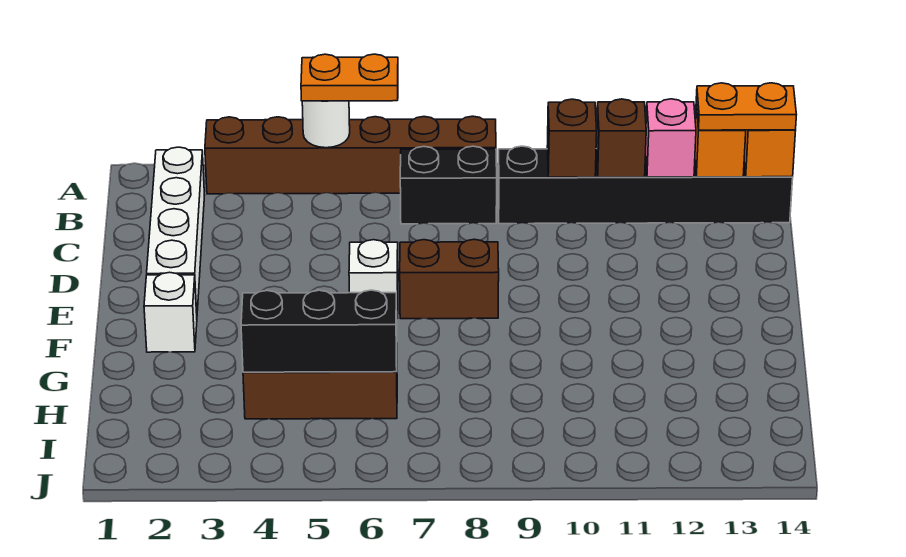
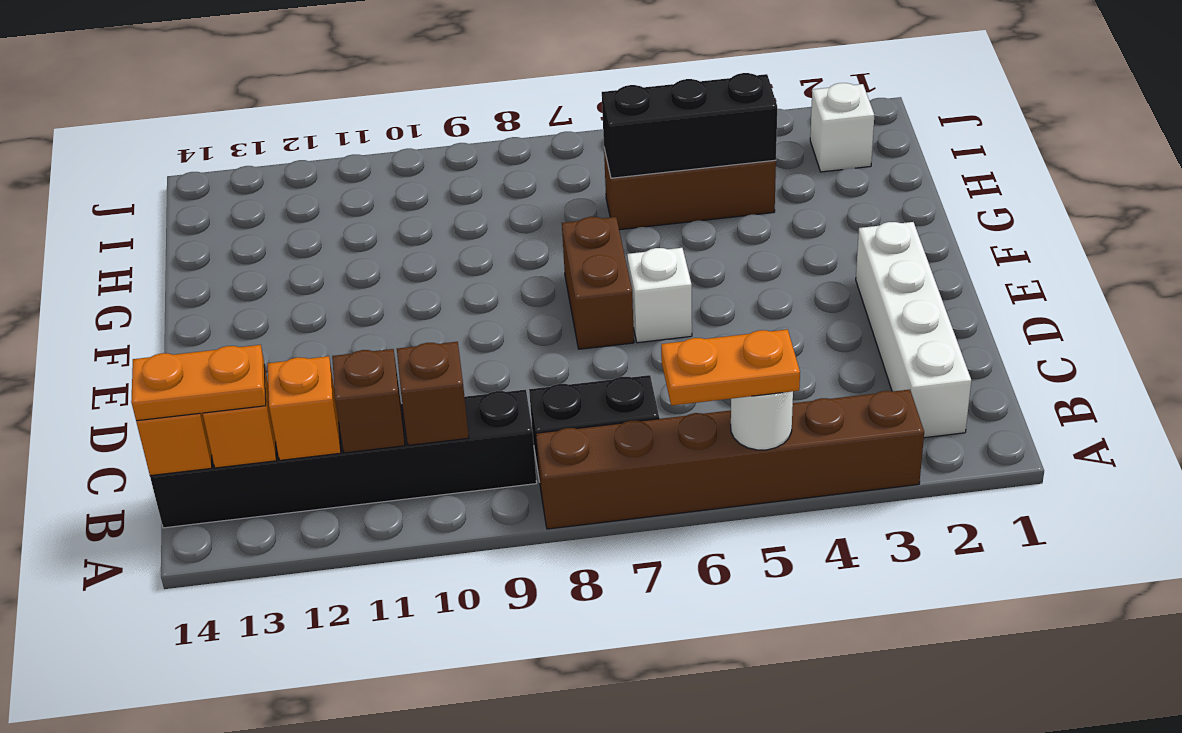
pink brick B12 level 2 -> orange brick B12 level 2
brown brick E7:E8 level 1 -> brown brick E7:F7 level 1
white brick F2 level 1 -> white brick I2 level 1

